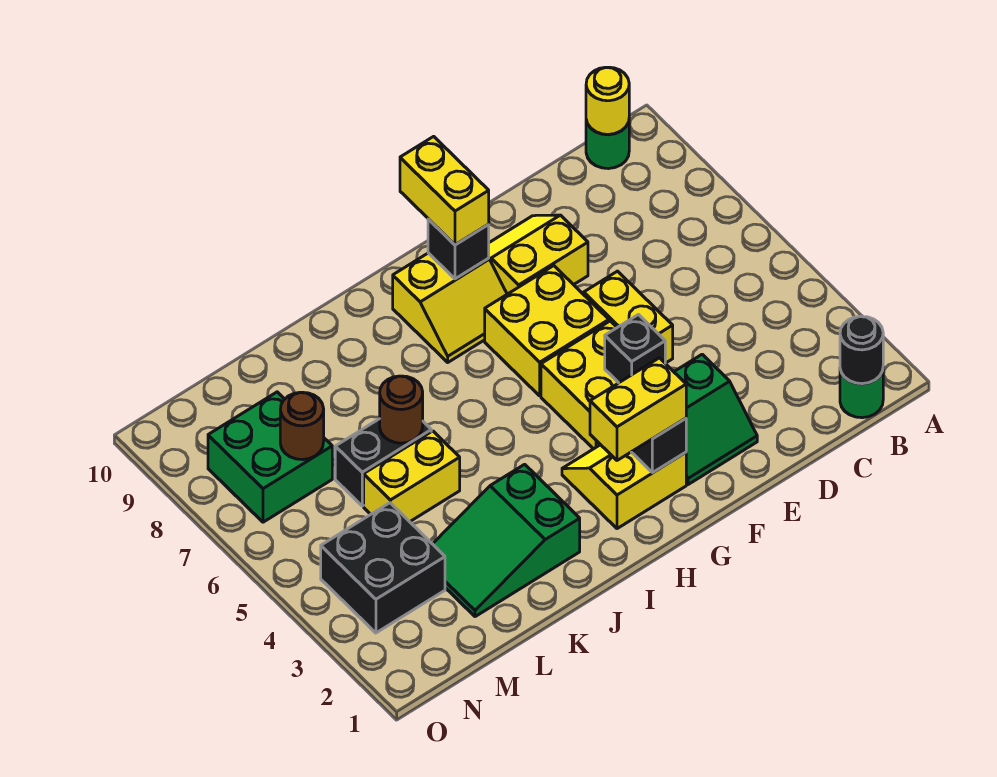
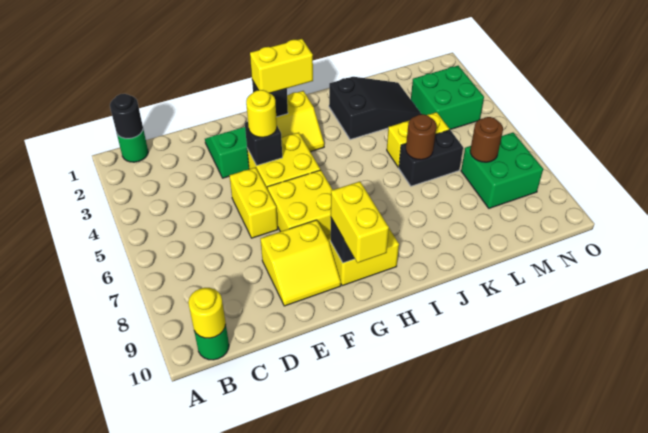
none -> yellow round brick F4 level 3
green slope J2:L3 level 1 top J -> black slope J2:L3 level 1 top J
black brick M3:N4 level 1 -> green brick M3:N4 level 1

